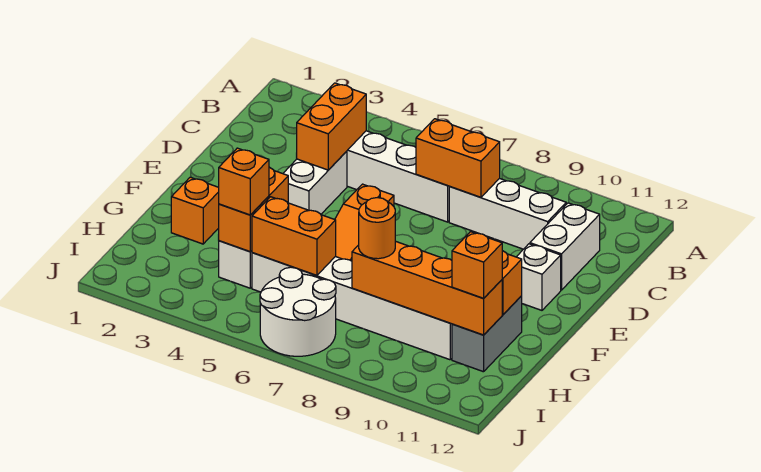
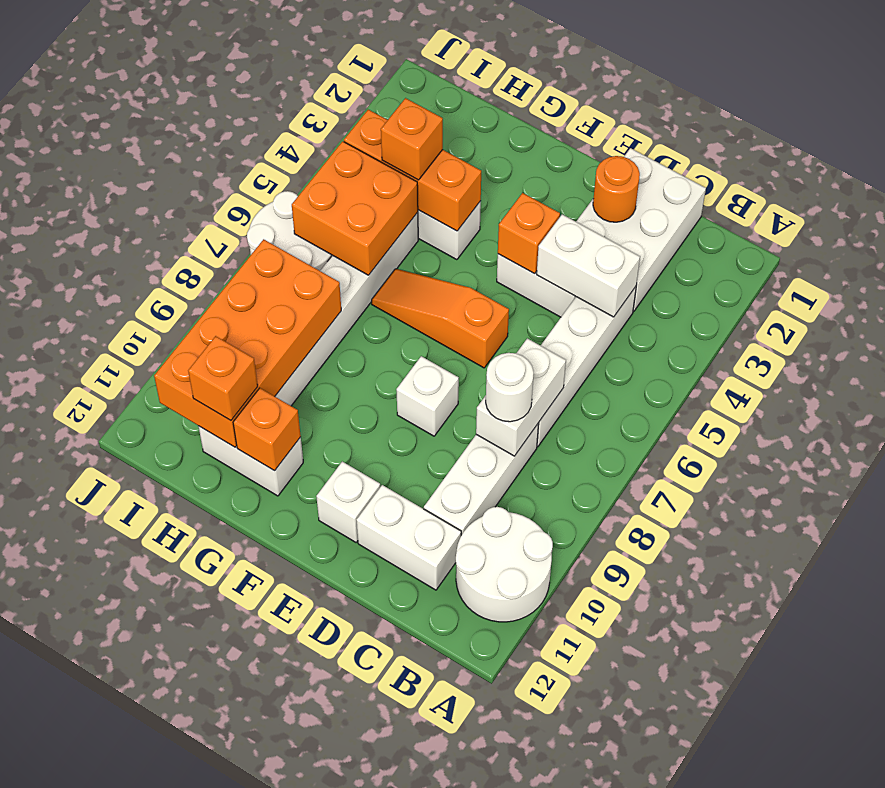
none -> white round brick A10:B11 level 1
none -> white brick C1:D3 level 1
orange brick C4:D4 level 2 -> white brick C4:D4 level 2
orange brick C7:C8 level 2 -> white brick C7:C8 level 2
none -> white round brick C8 level 3
none -> white brick E8 level 1
orange brick G2 level 1 -> orange brick E4 level 2
orange brick G4:H4 level 2 -> orange brick G4:I4 level 2
grey brick G11:H11 level 1 -> white brick G11:H11 level 1
orange brick H5:H6 level 2 -> orange brick H5:I6 level 2
orange brick H8:H11 level 2 -> orange brick H8:I11 level 2
orange round brick H8 level 3 -> orange round brick D2 level 2

